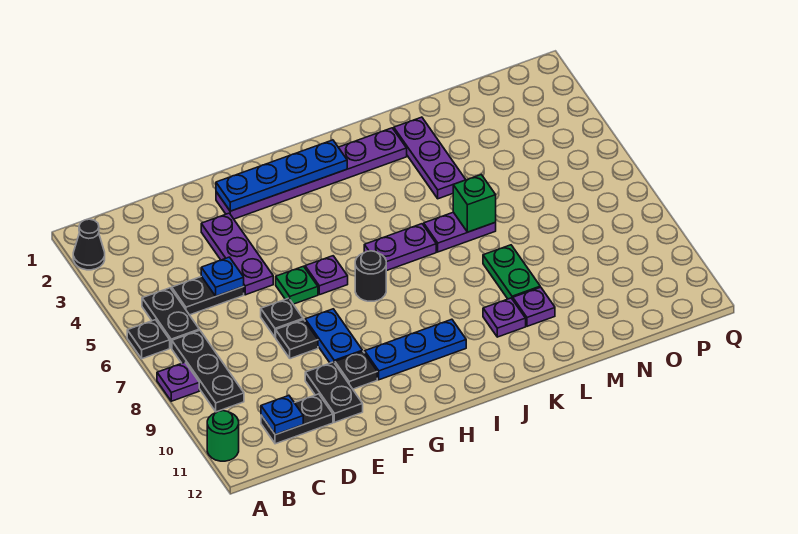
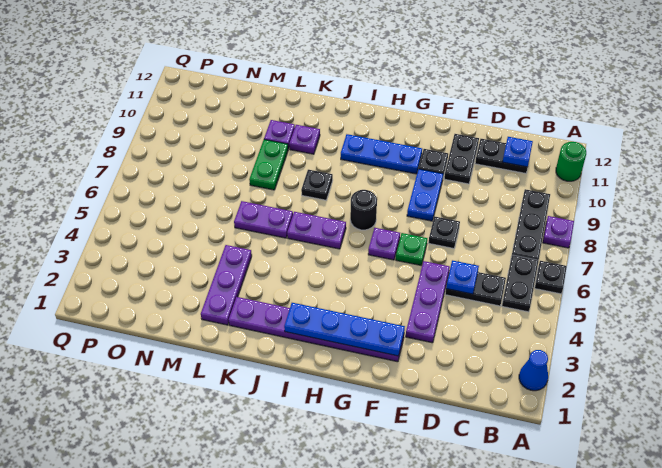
black cone A2 level 1 -> blue cone A2 level 1
black plate E8 level 1 -> black plate J8 level 1
green brick L6 level 2 -> none

